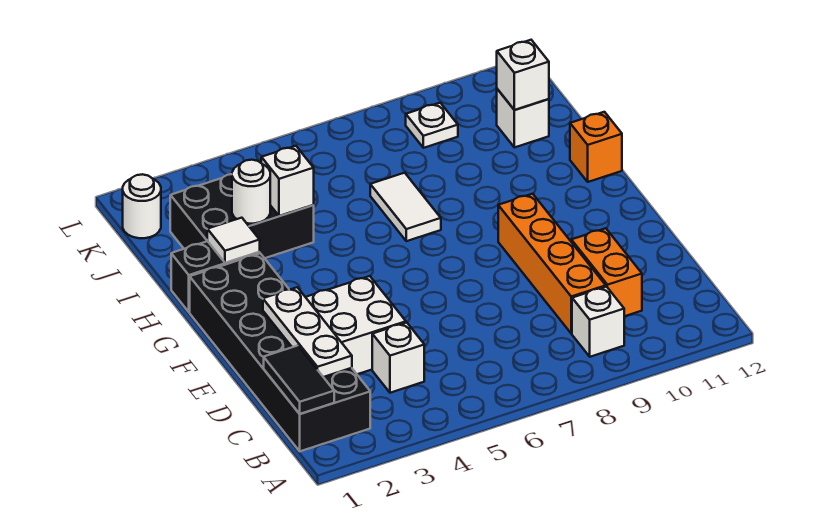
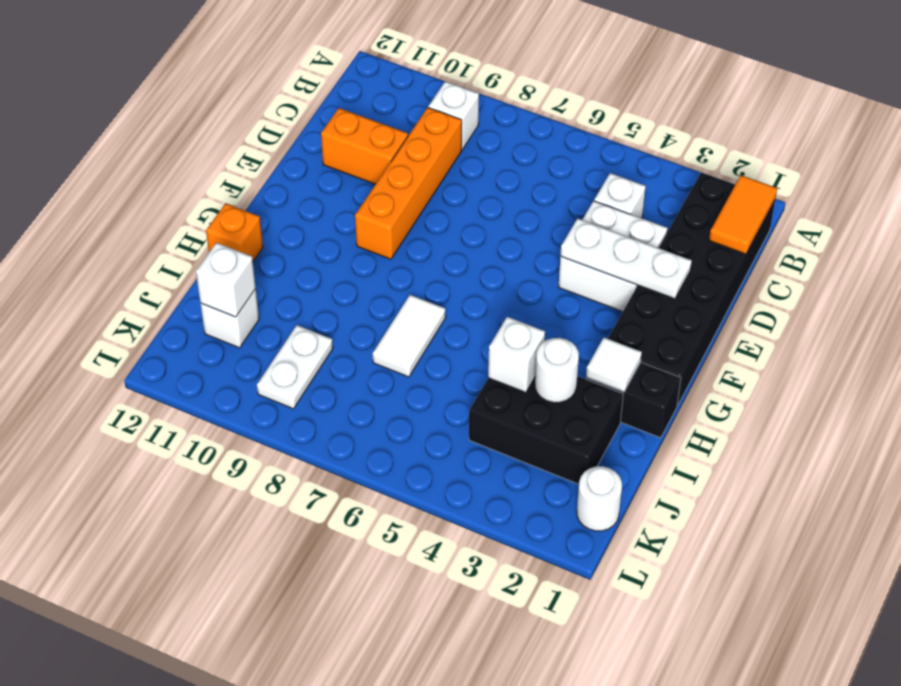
black tile B1:C1 level 2 -> orange tile B1:C1 level 2
white plate C2:E2 level 2 -> white plate E2:E4 level 2
orange brick C10:D10 level 1 -> orange brick D10:D11 level 1
white plate K9 level 1 -> white plate J9:K9 level 1

